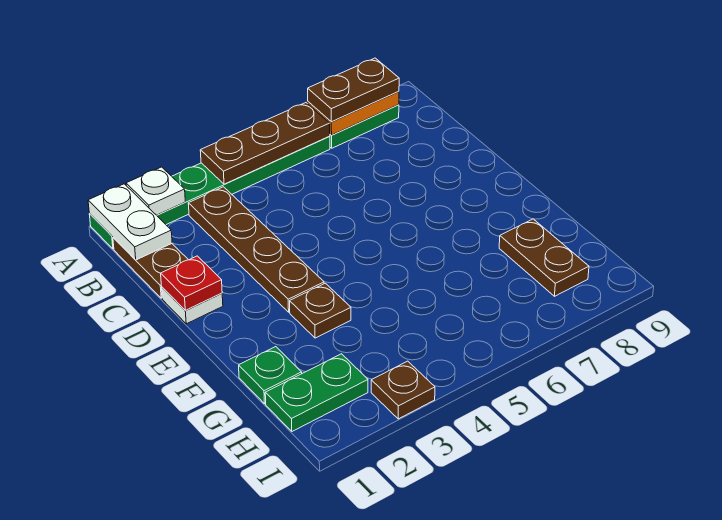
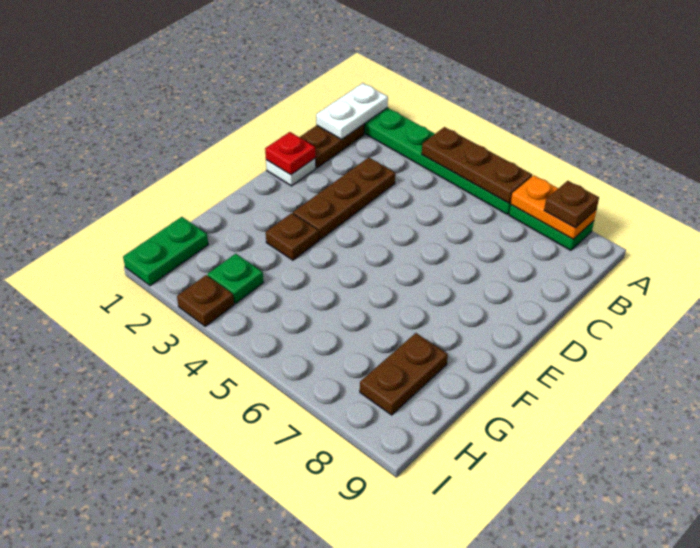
white plate A2 level 2 -> none
brown plate A7:A8 level 3 -> brown plate A8 level 3
brown plate B3:E3 level 1 -> brown plate C3:E3 level 1
green plate G1 level 1 -> green plate H3 level 1
green plate H1:H2 level 1 -> green plate H1:I1 level 1

